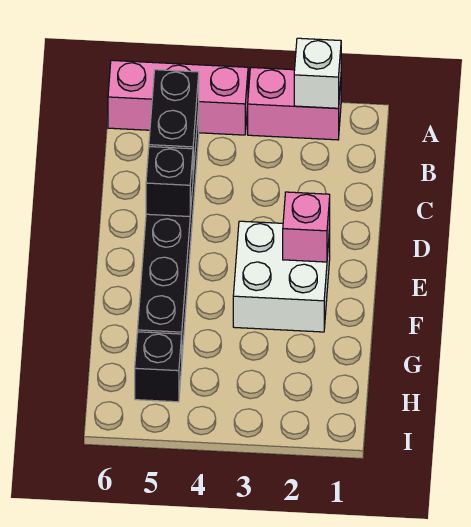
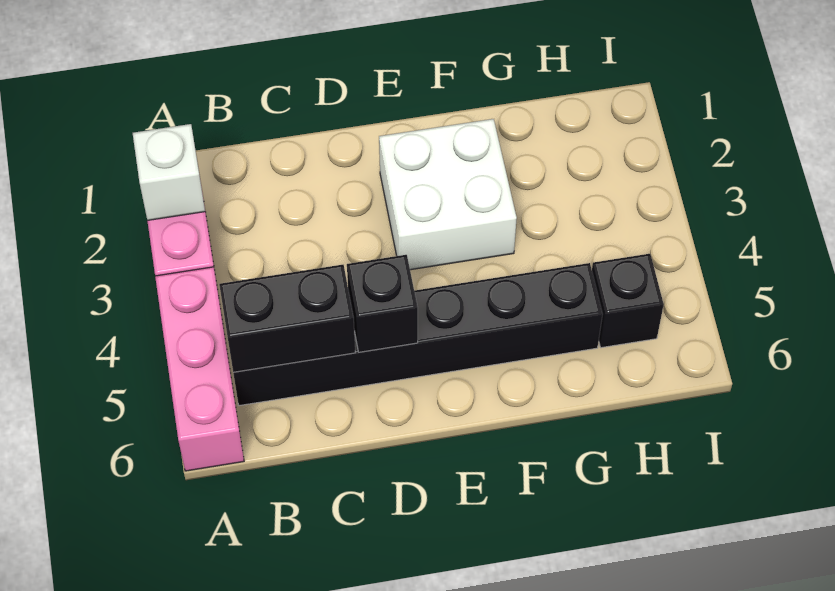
pink brick E2 level 2 -> none

